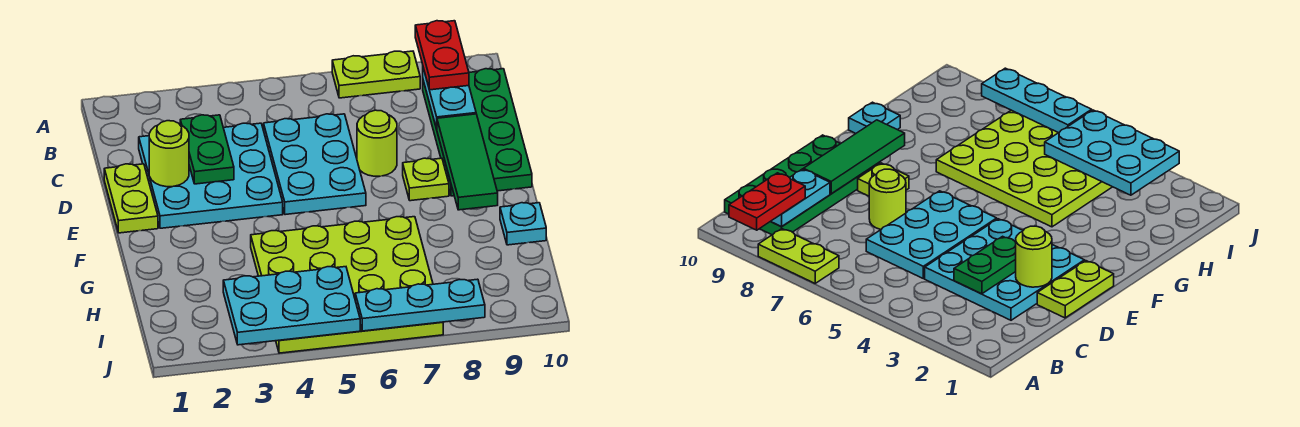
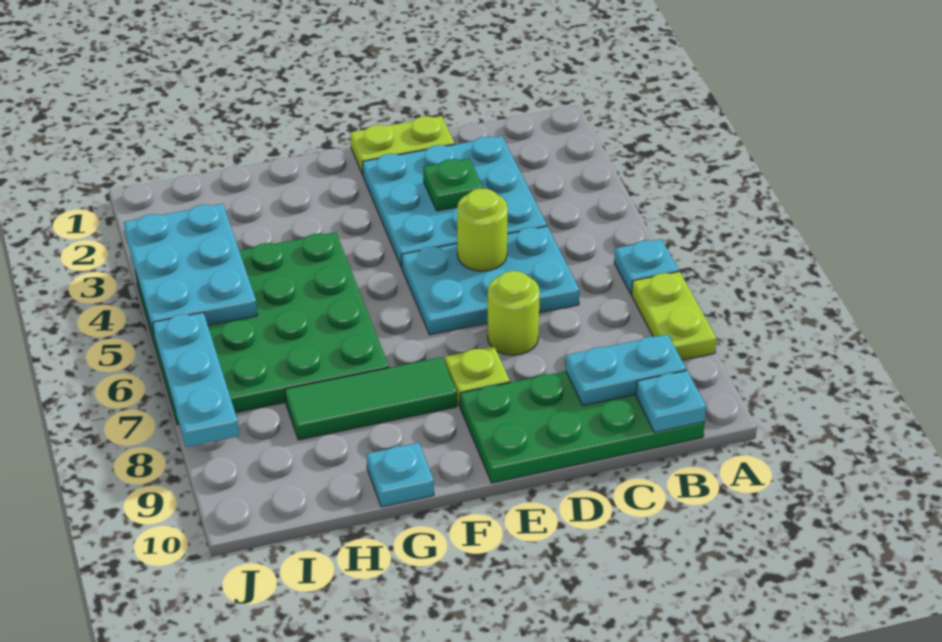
none -> cyan plate A6 level 1
red plate A9:B9 level 3 -> none
none -> cyan plate B10 level 2
green plate C3:D3 level 2 -> green plate D3 level 2
lime round brick D2 level 2 -> lime round brick D5 level 2
green tile D9:F9 level 2 -> green tile F8:H8 level 1
lime plate G4:J7 level 1 -> green plate G4:J7 level 1

